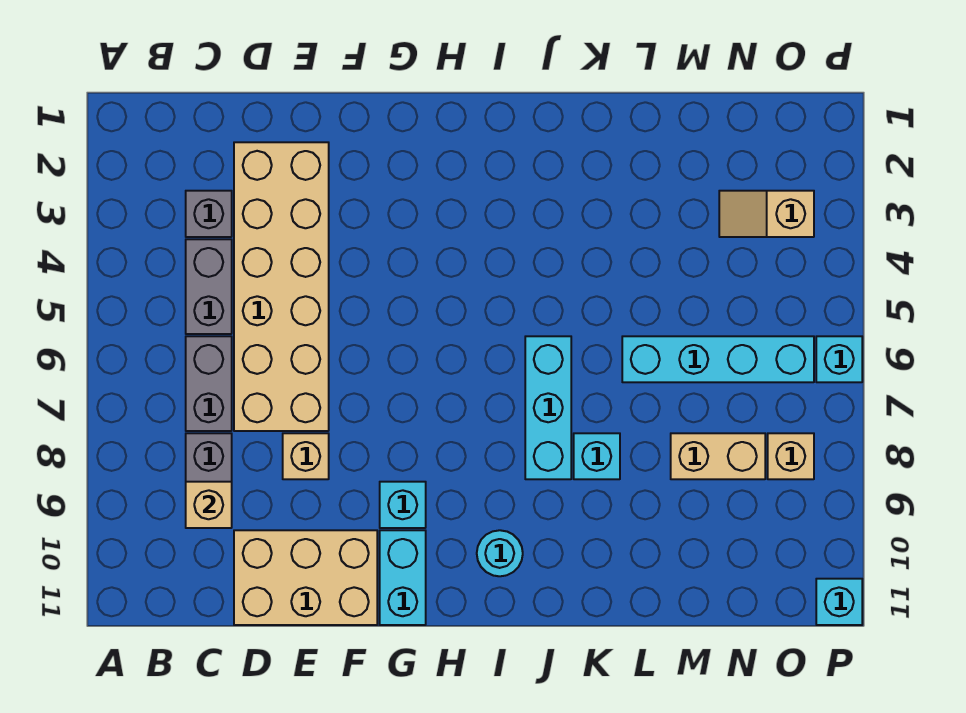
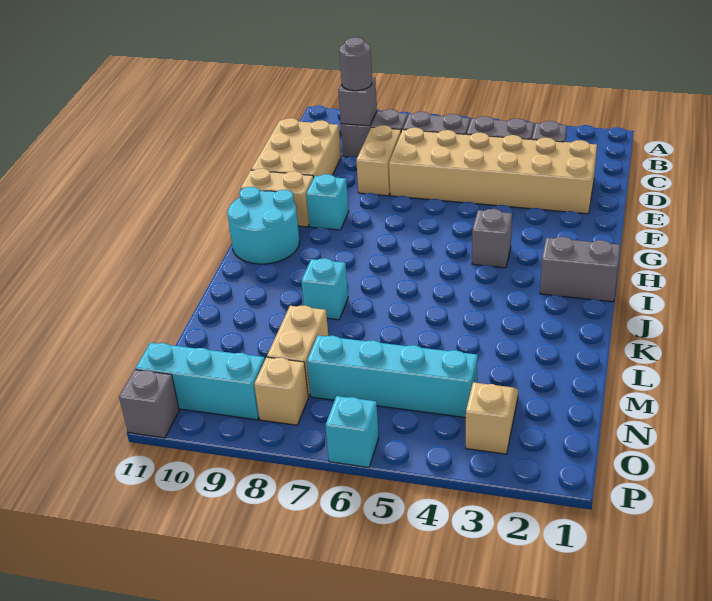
tan brick C9 level 2 -> grey brick C9 level 2
none -> grey round brick C9 level 3
tan brick E8 level 1 -> tan brick D8:E8 level 1
cyan brick G10:G11 level 1 -> tan brick G10:G11 level 1
none -> grey brick H4 level 1
none -> grey brick I1:I2 level 1
cyan round brick I10 level 1 -> cyan round brick H10:I11 level 1
cyan brick J6:J8 level 1 -> cyan brick O9:O11 level 1
cyan brick L6:O6 level 1 -> cyan brick N4:N7 level 1
cyan brick P11 level 1 -> grey brick P11 level 1

